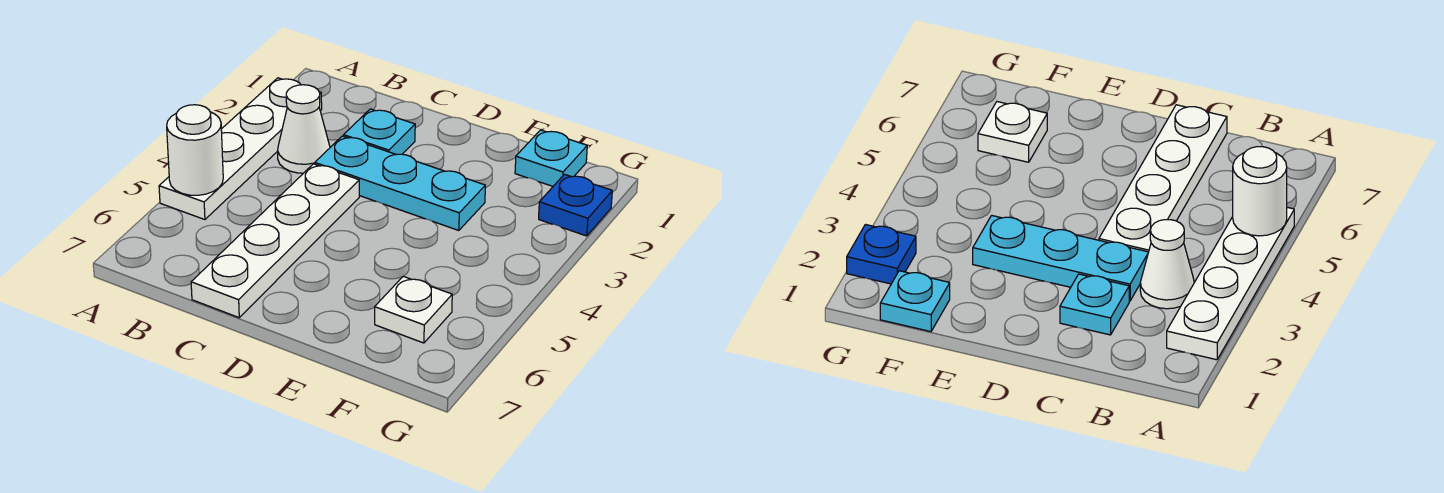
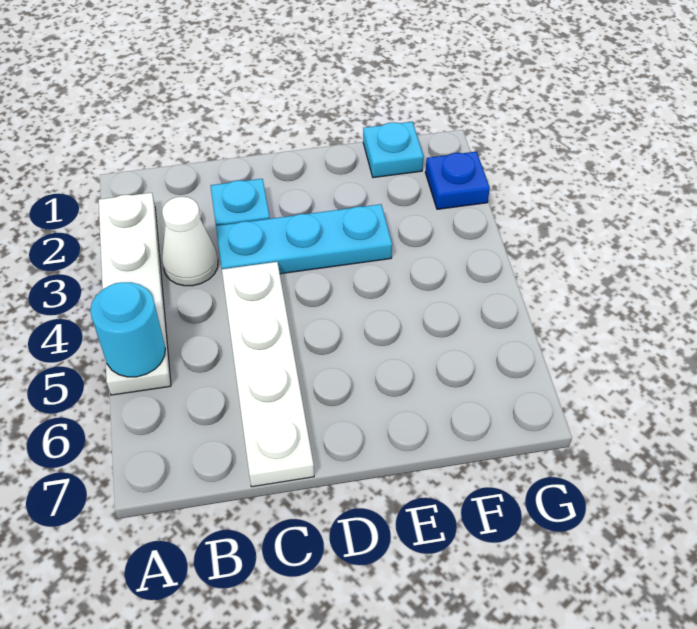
white round brick A5 level 2 -> cyan round brick A5 level 2
white plate F6 level 1 -> none

